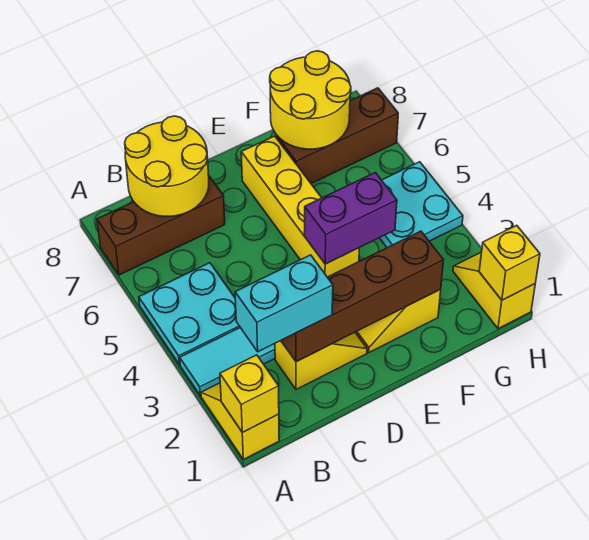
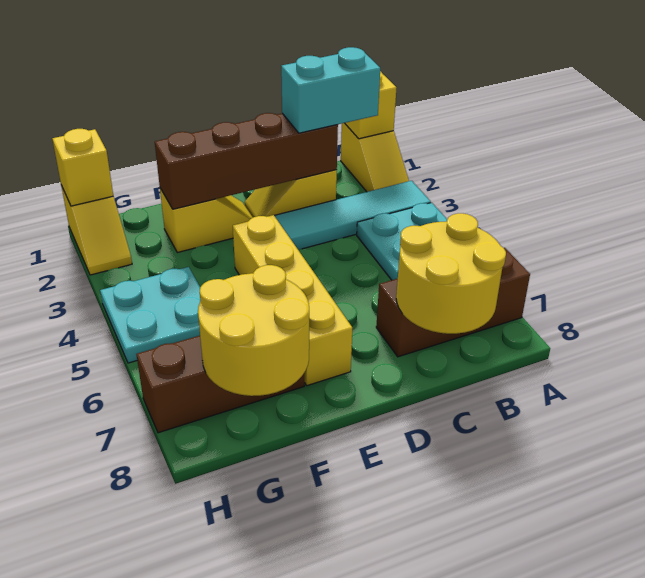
purple brick E4:F4 level 2 -> none

